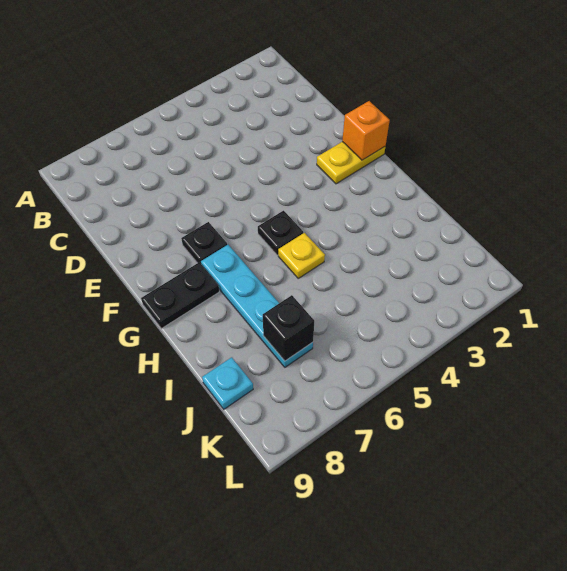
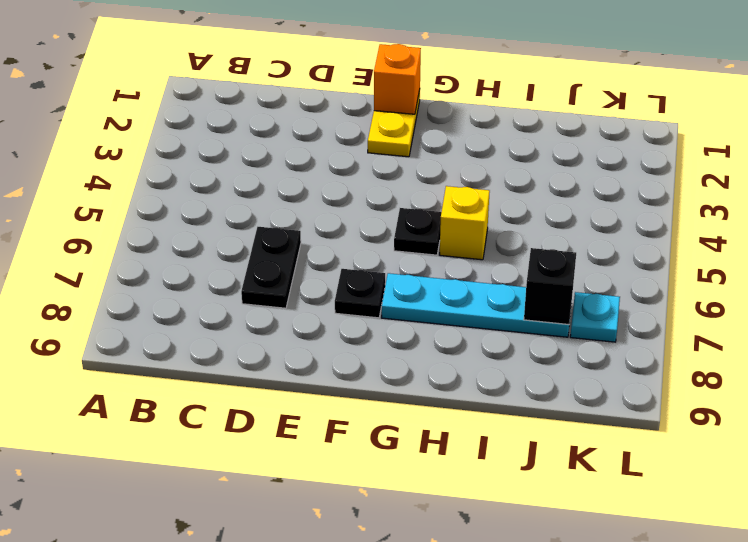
black plate G8:G9 level 1 -> black plate D6:D7 level 1
yellow plate H5 level 1 -> yellow brick H5 level 1
cyan plate J9 level 1 -> cyan plate K7 level 1

